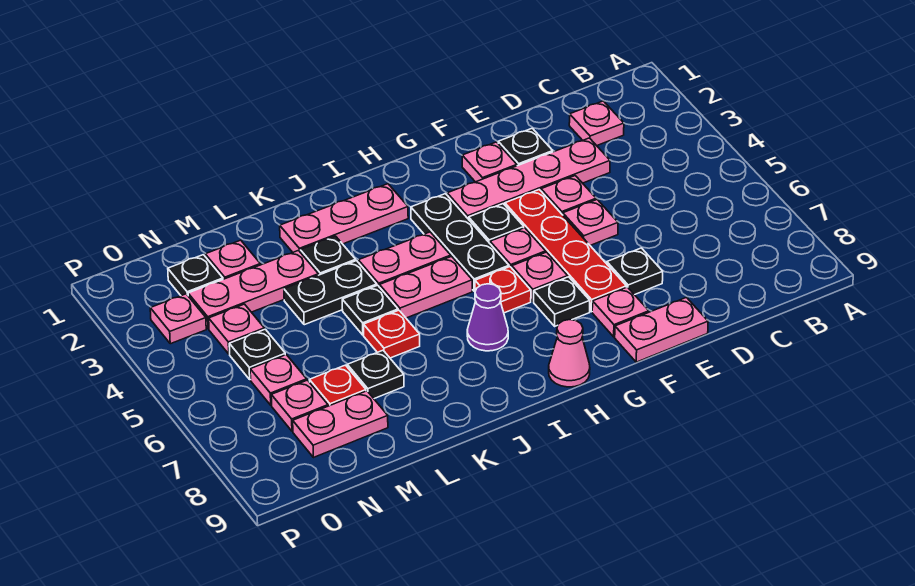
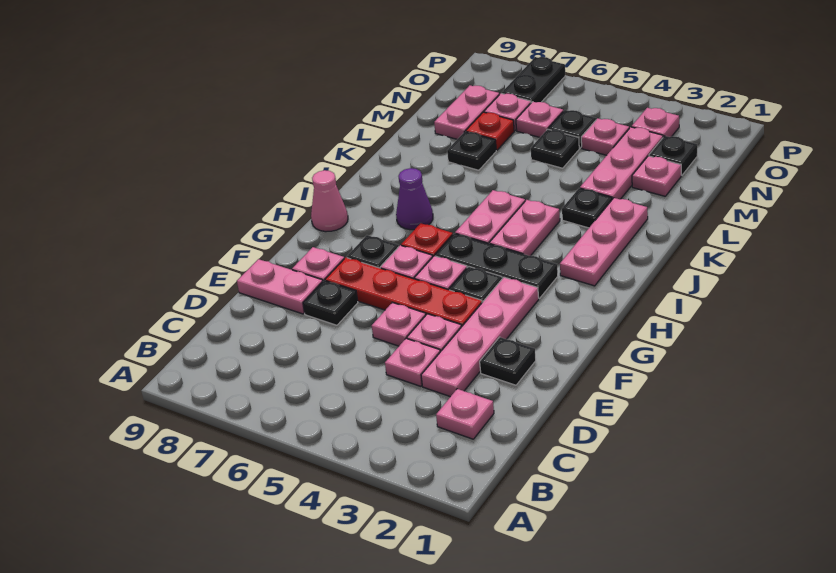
pink plate E9:F9 level 1 -> pink plate E8:E9 level 1
pink plate F2 level 1 -> pink plate D4 level 1
black plate K4:L4 level 1 -> black plate O7:P7 level 1
black plate K5 level 1 -> black plate M5 level 1
red plate K6 level 1 -> none

